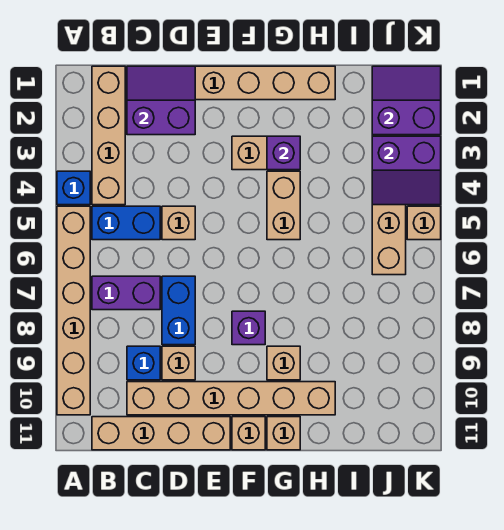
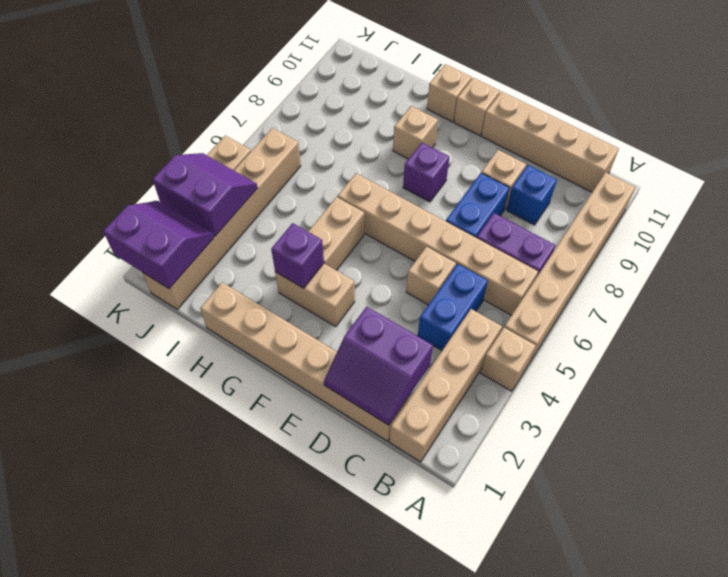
blue brick A4 level 1 -> tan brick A4 level 1
blue brick B5:C5 level 1 -> blue brick C4:C5 level 1
tan brick C10:H10 level 1 -> tan brick B6:G6 level 1
purple slope J1:K2 level 2 top 2 -> purple slope J1:K2 level 2 top 1

